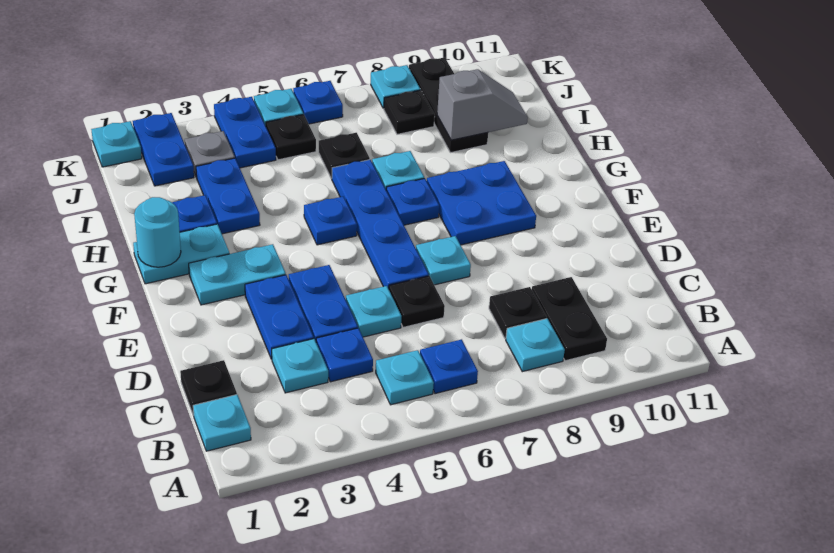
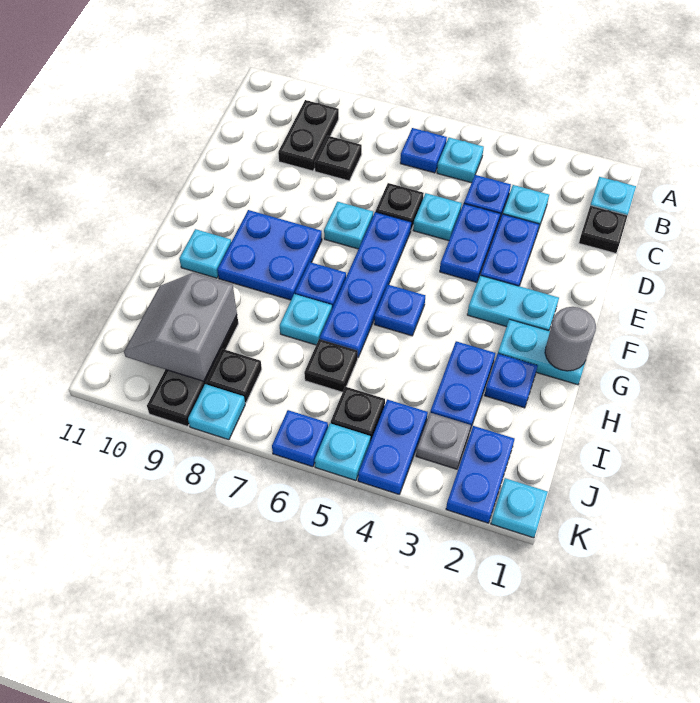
cyan plate B8 level 1 -> cyan plate G10 level 1
cyan round brick G1 level 2 -> grey round brick G1 level 2
grey slope I9:I10 level 2 top 9 -> grey slope I9:J10 level 2 top 9

